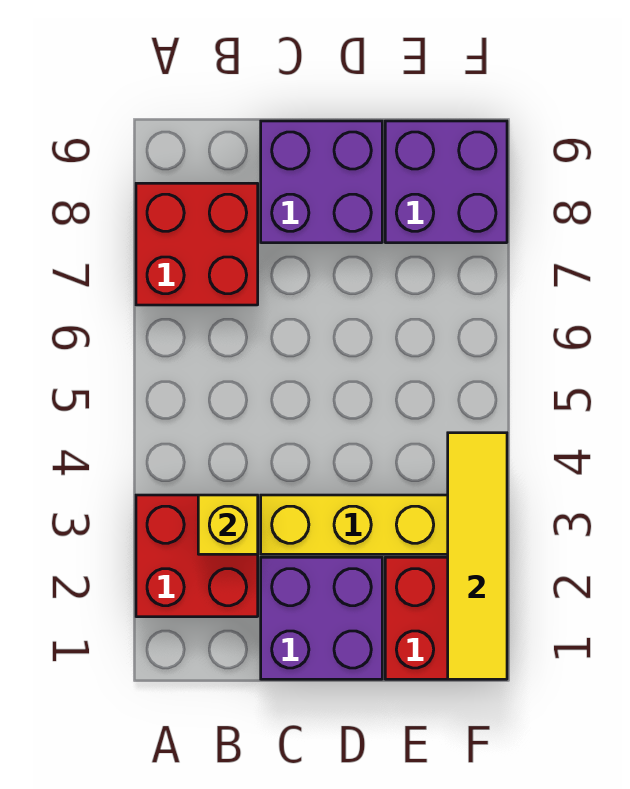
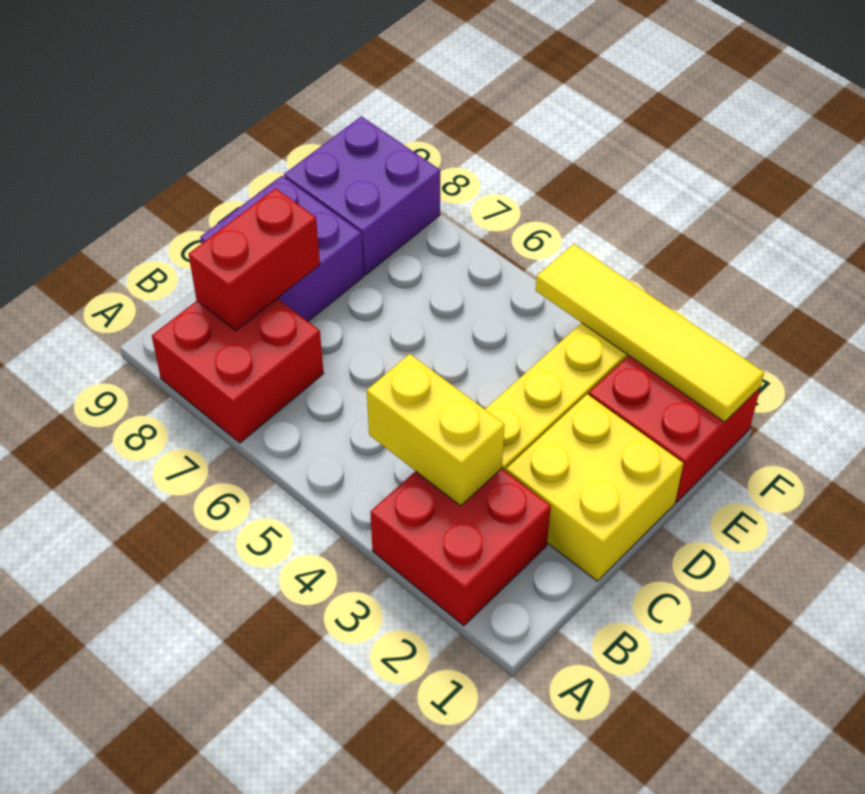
yellow brick B3 level 2 -> yellow brick B3:B4 level 2
none -> red brick B8:C8 level 2
purple brick C1:D2 level 1 -> yellow brick C1:D2 level 1

